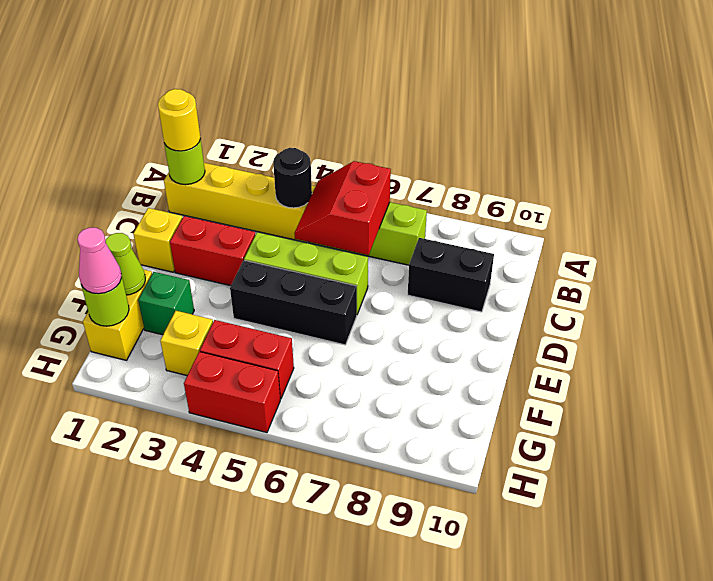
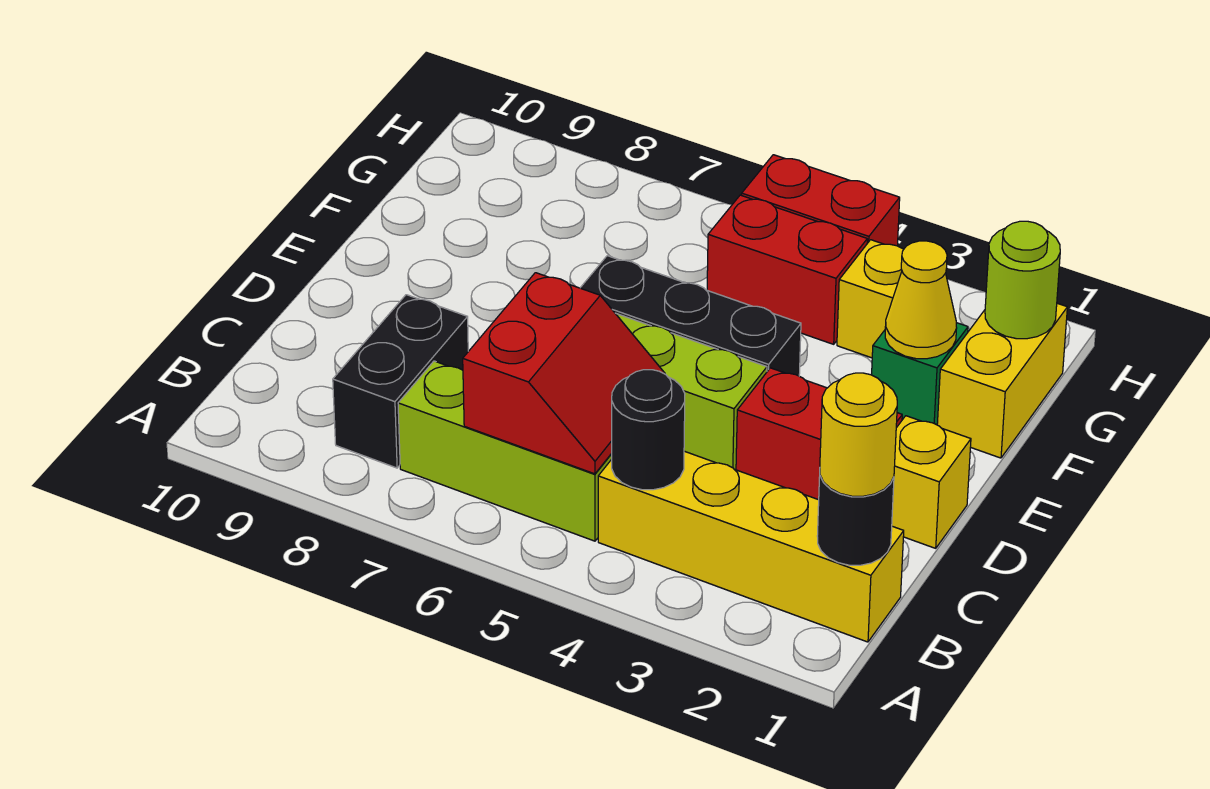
lime round brick B1 level 2 -> black round brick B1 level 2
black brick C8:C9 level 1 -> black brick B8:C8 level 1
lime cone F1 level 2 -> none
none -> yellow cone F2 level 2
pink cone G1 level 3 -> none

